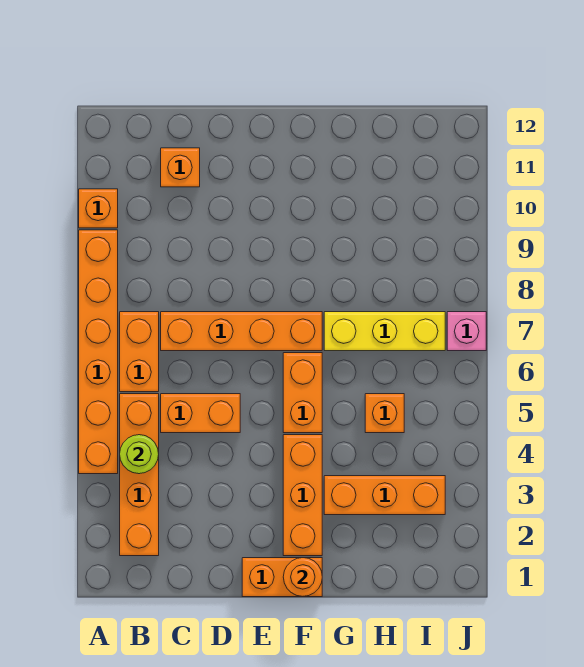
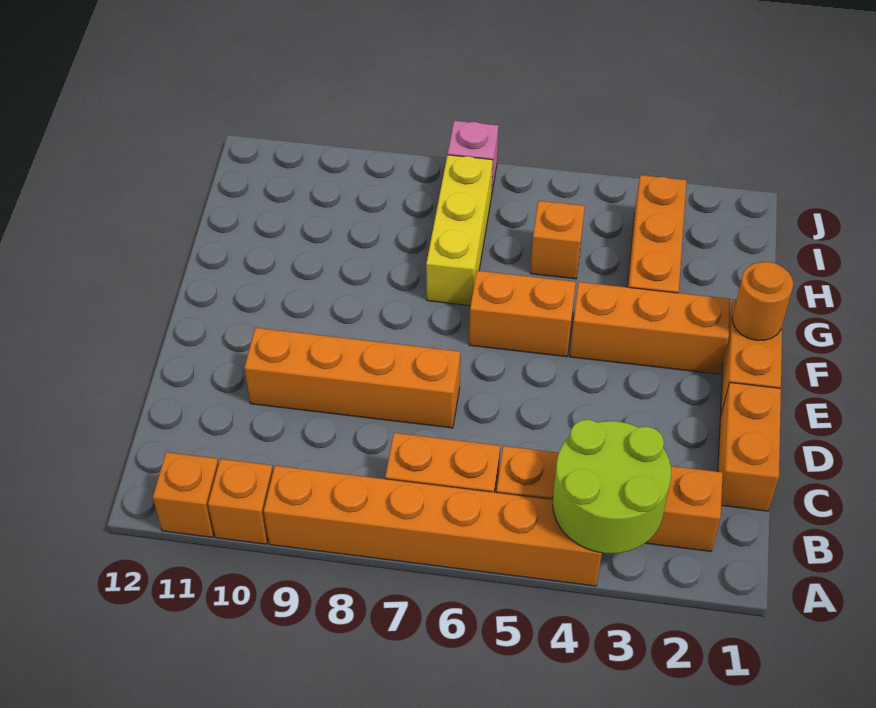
lime round brick B4 level 2 -> lime round brick A3:B4 level 2
orange brick C5:D5 level 1 -> orange brick C1:D1 level 1
orange brick C7:F7 level 1 -> orange brick D7:D10 level 1
orange brick C11 level 1 -> orange brick A11 level 1

